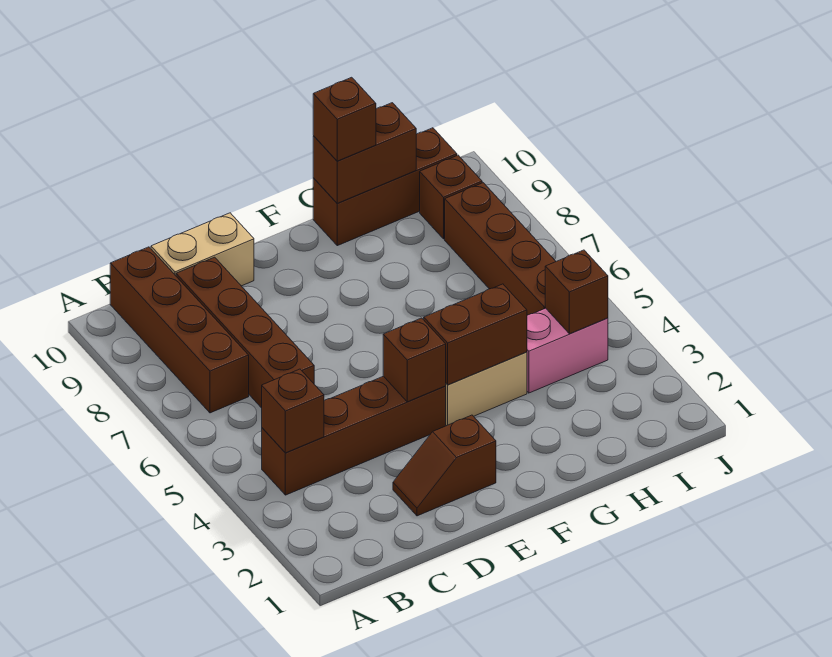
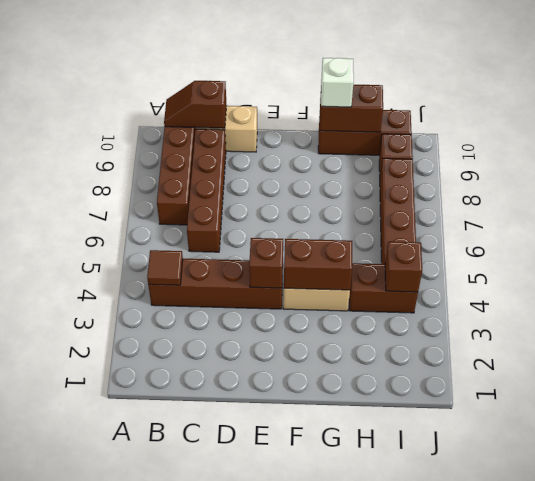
brown brick B4 level 2 -> brown tile B4 level 2
brown slope D2:E2 level 1 top E -> brown slope B10:C10 level 2 top C
brown brick G10 level 3 -> white brick G10 level 3
pink brick H4:I4 level 1 -> brown brick H4:I4 level 1

